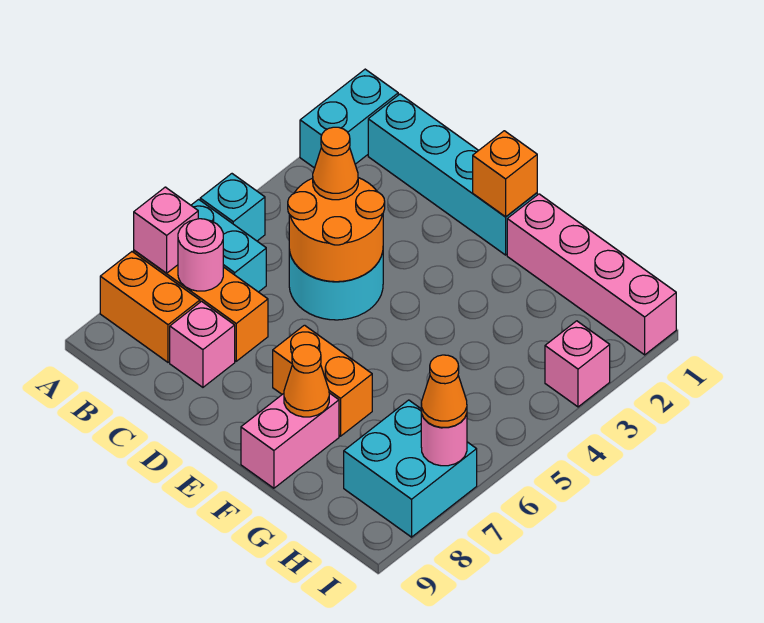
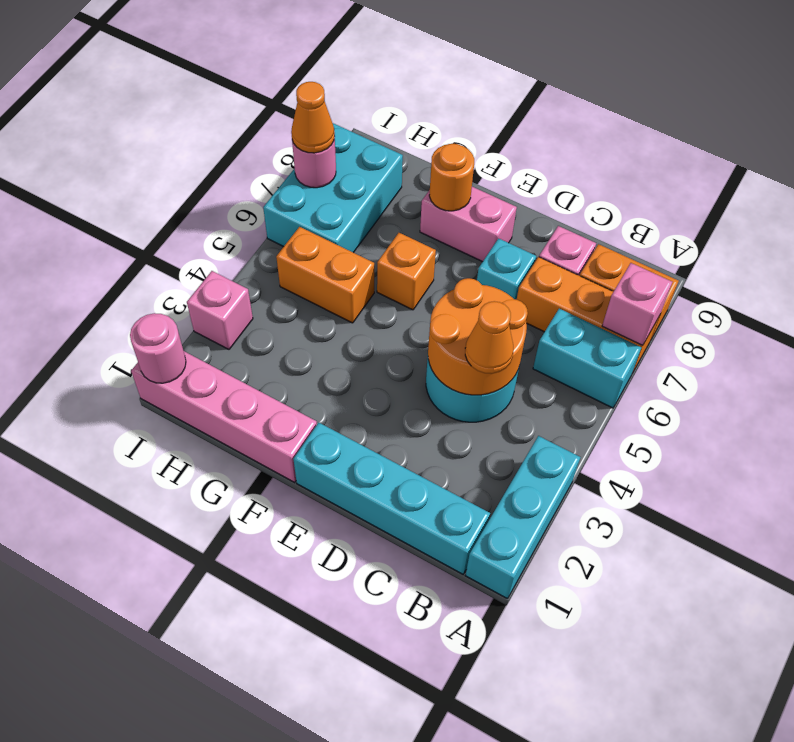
cyan brick A1:A2 level 1 -> cyan brick A1:A3 level 1
cyan brick A5 level 1 -> cyan brick D7 level 1
pink round brick B7 level 2 -> pink round brick I1 level 2
orange brick E1 level 2 -> orange brick F6 level 1
orange brick E7:F7 level 1 -> orange brick G5:H5 level 1
pink brick F8:F9 level 1 -> pink brick E8:F8 level 1
orange cone F8 level 2 -> orange round brick F8 level 2
cyan brick H7:I8 level 1 -> cyan brick H6:I8 level 1

